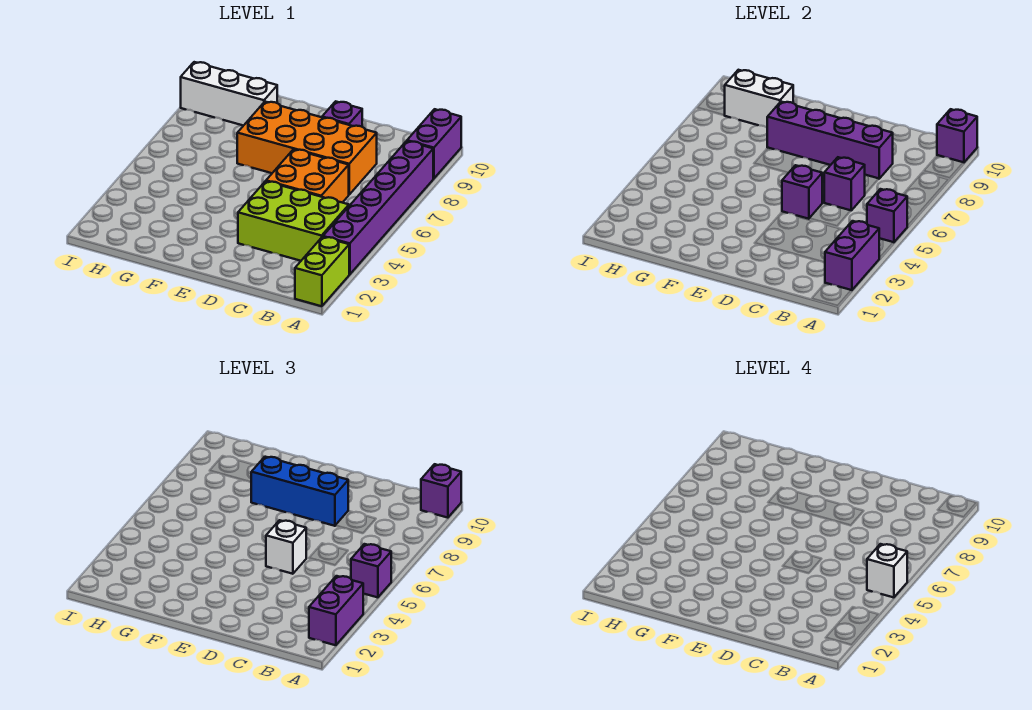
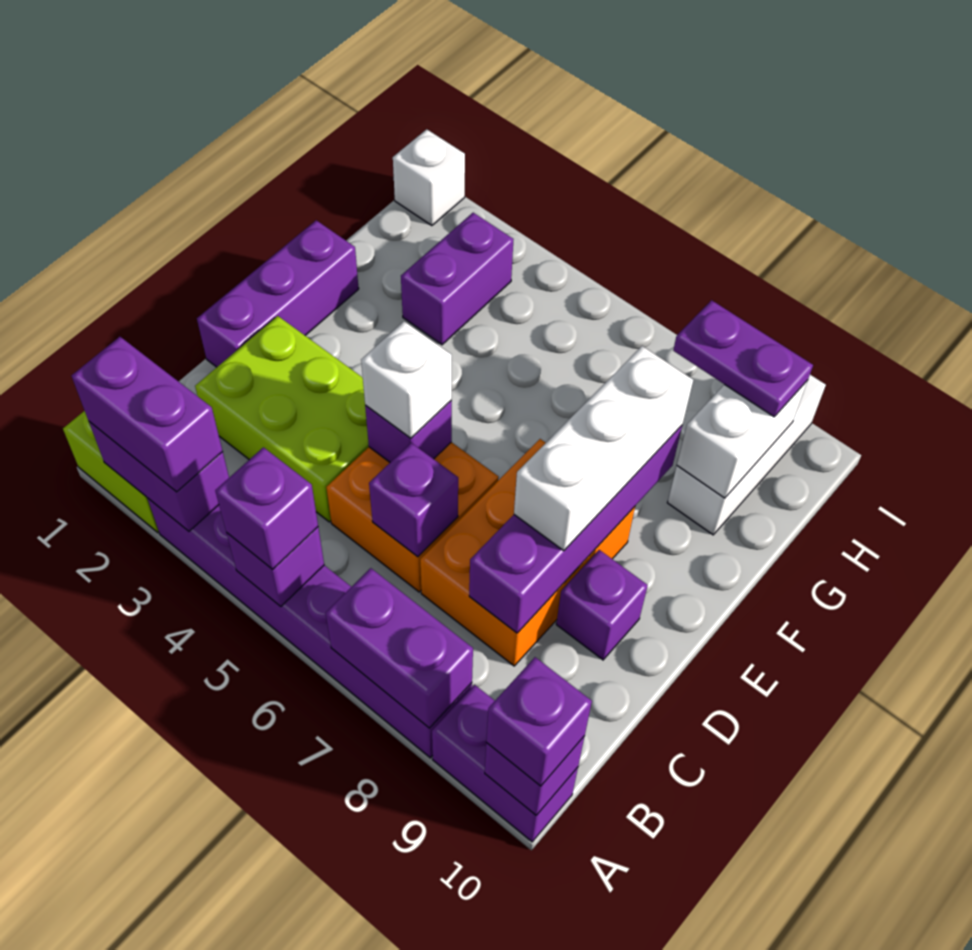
white brick A5 level 4 -> white brick I1 level 1
none -> purple brick A7:A8 level 2
lime brick B3:D4 level 1 -> lime brick C2:D4 level 1
orange brick C7:F8 level 1 -> orange brick C7:E8 level 1
none -> purple brick D1:F1 level 1
blue brick D8:F8 level 3 -> white brick D8:F8 level 3
none -> purple brick G3:H3 level 1
none -> purple plate H8:H9 level 3

